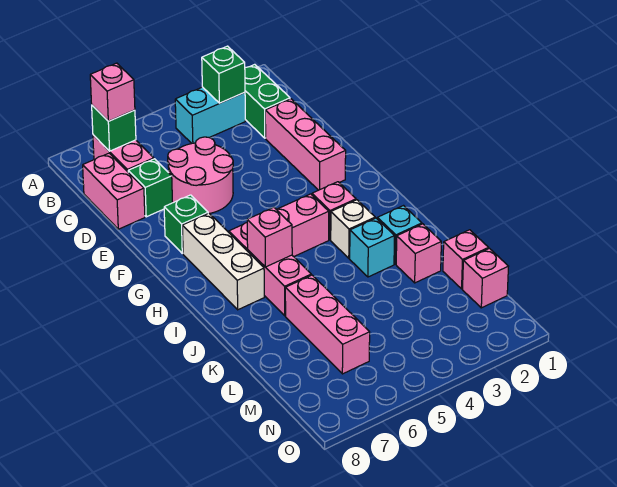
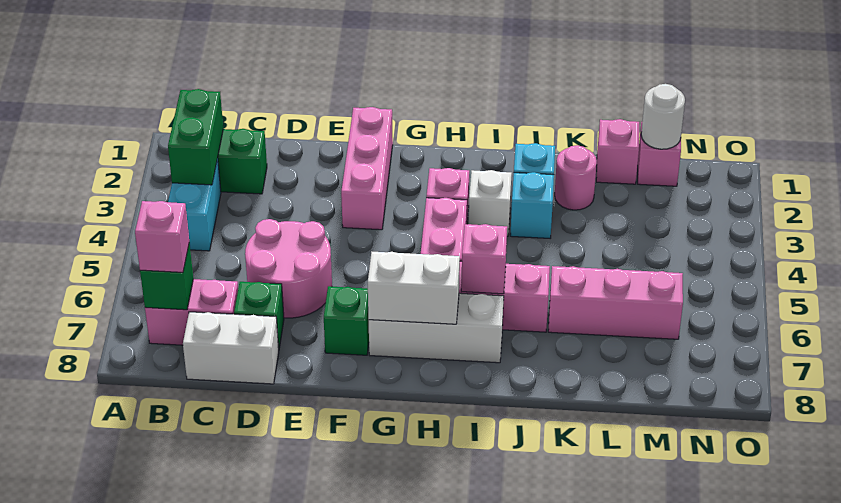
green brick B3 level 2 -> green brick B2:B3 level 2
pink brick C8:D8 level 1 -> white brick C8:D8 level 1
pink brick D2:F2 level 1 -> pink brick F1:F3 level 1
none -> white brick G7:H7 level 2
pink brick K2 level 1 -> pink round brick K2 level 1
none -> white round brick M1 level 2

